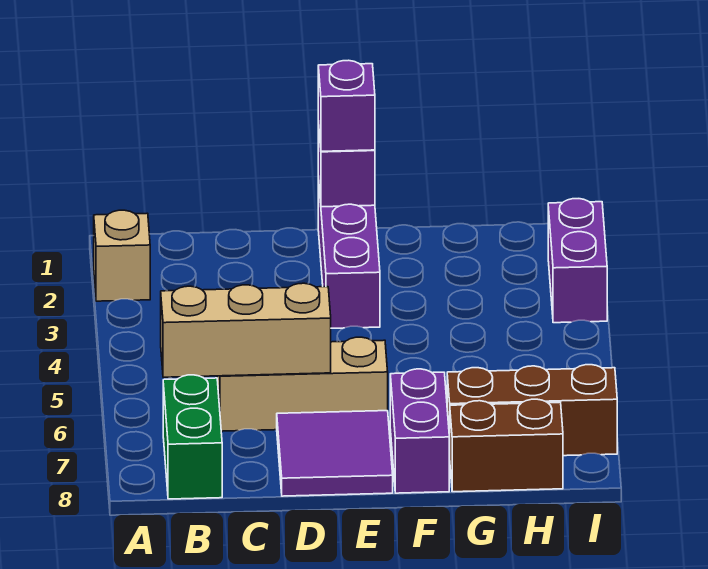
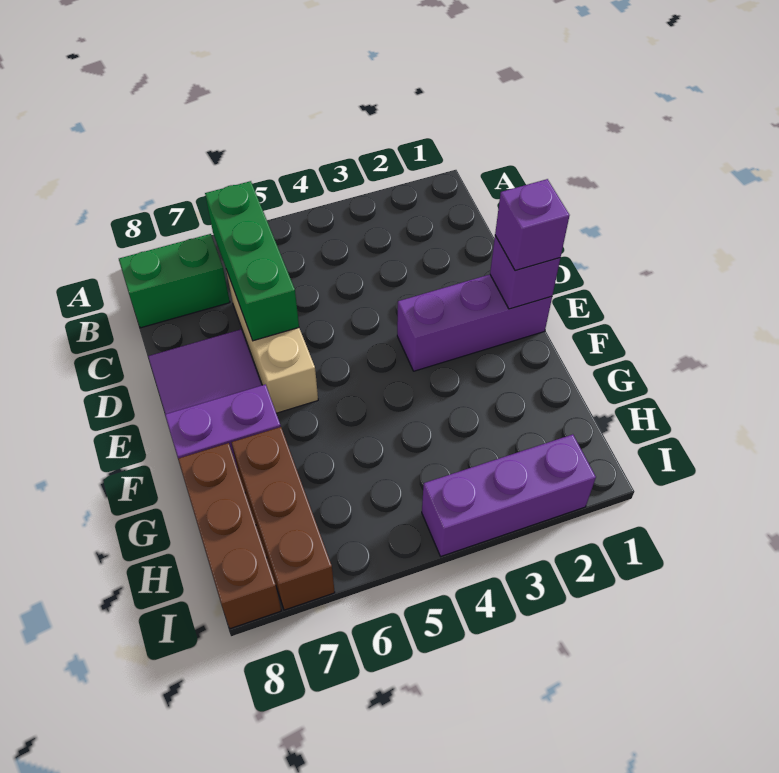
tan brick A2 level 1 -> none
tan brick B6:D6 level 2 -> green brick B6:D6 level 2
brown brick G8:H8 level 1 -> brown brick G8:I8 level 1
purple brick I2:I3 level 1 -> purple brick I2:I4 level 1

